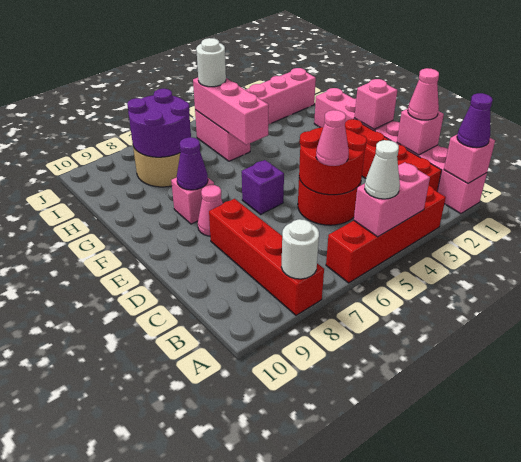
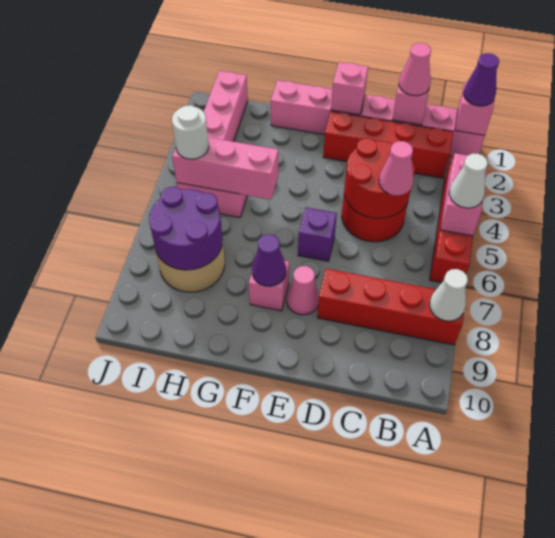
white round brick A8 level 2 -> white cone A8 level 2

